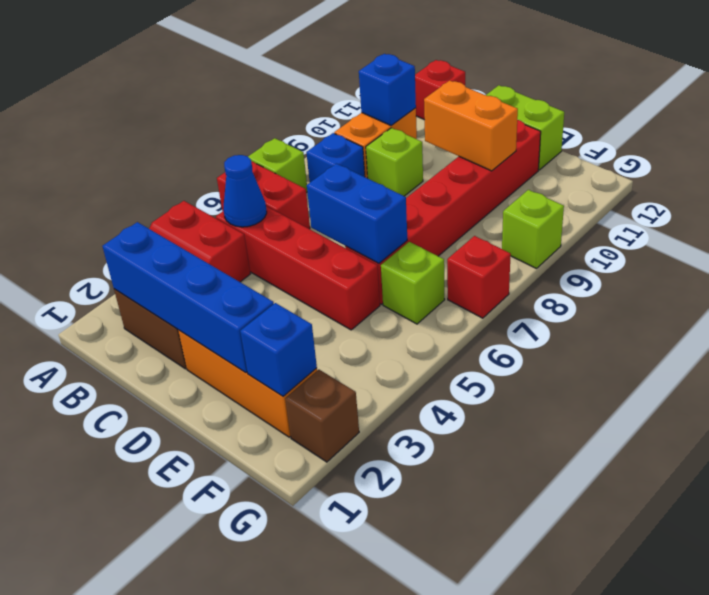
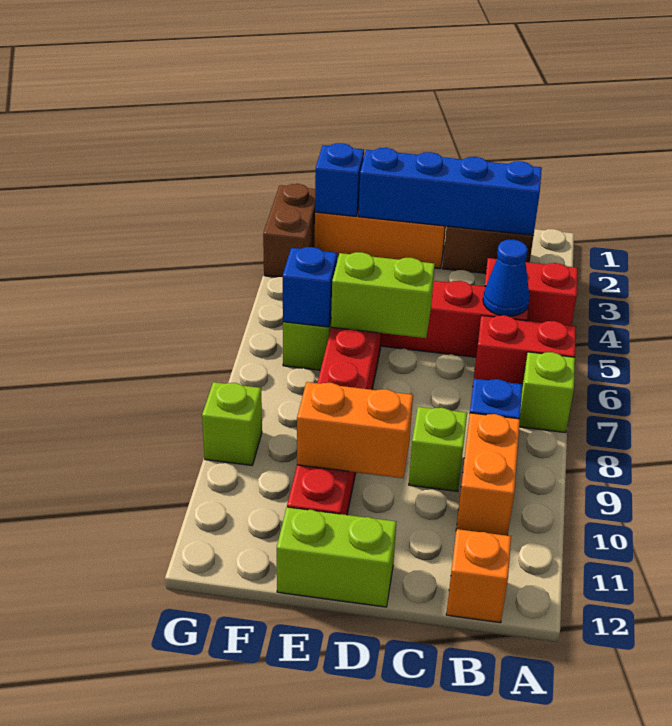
blue brick B10 level 2 -> blue brick F6 level 2
red brick B12 level 1 -> orange brick B12 level 1
blue brick D6:E6 level 2 -> lime brick D6:E6 level 2
brown brick G2 level 1 -> brown brick G2:G3 level 1
red brick G7 level 1 -> none

